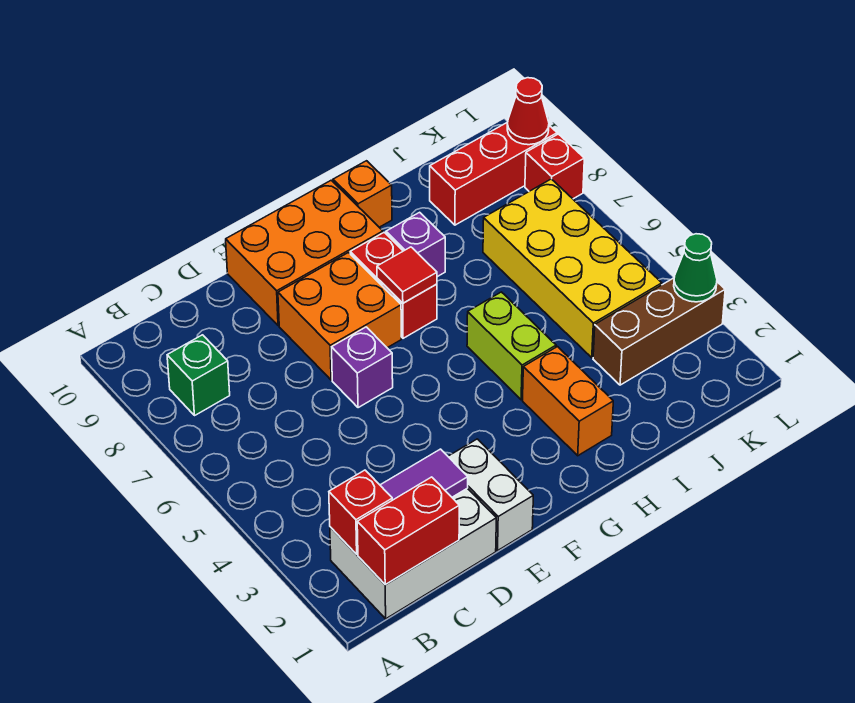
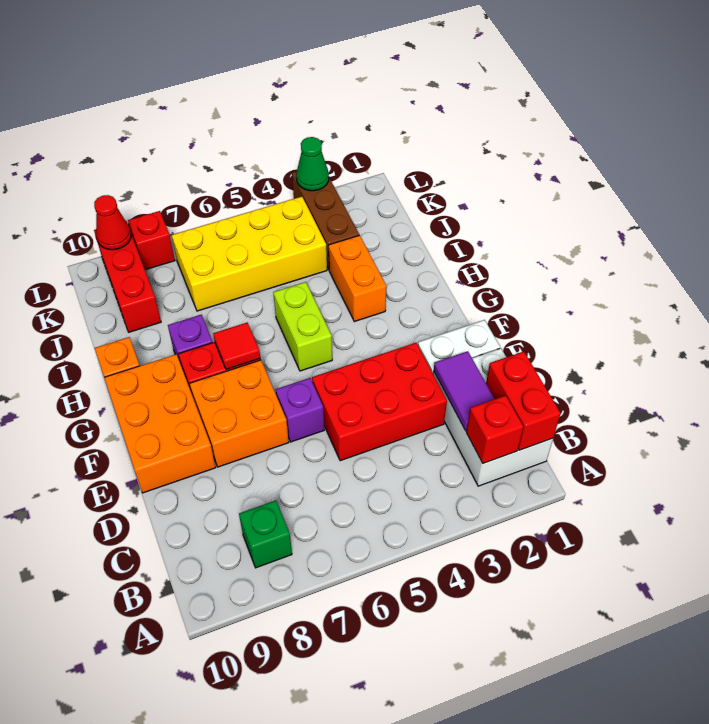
none -> red brick D3:E5 level 1
orange brick H2:H3 level 1 -> orange brick H3:I3 level 1
lime brick H4:H5 level 1 -> lime brick G5:H5 level 1

